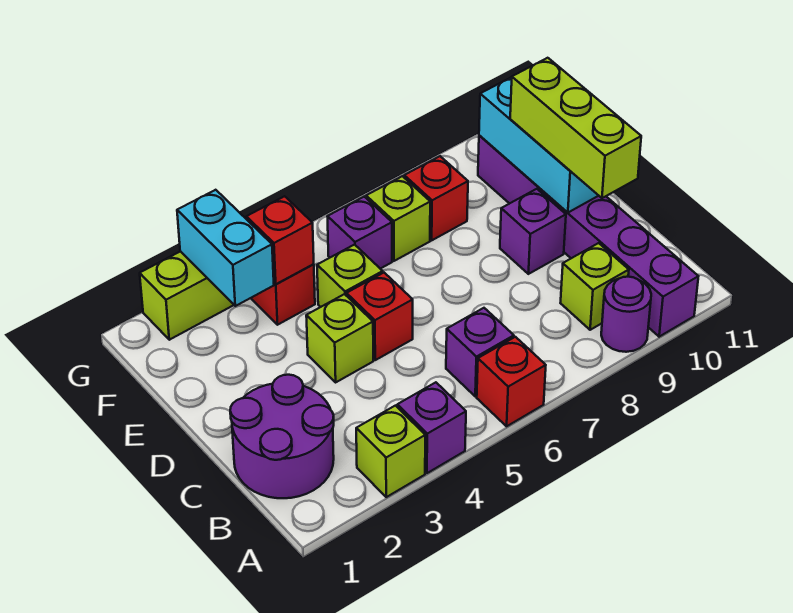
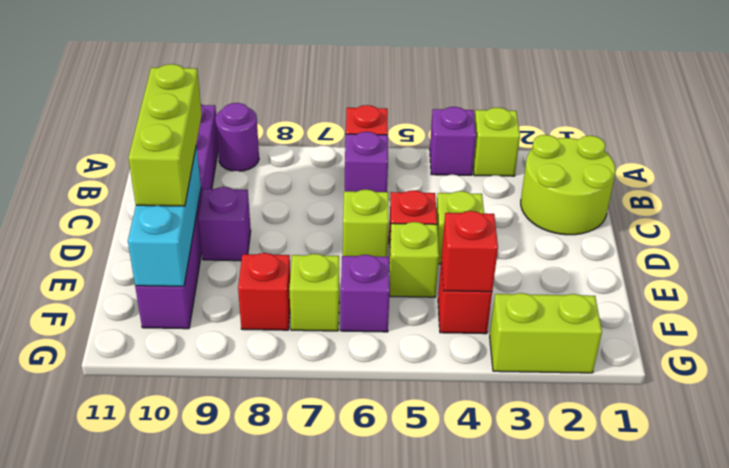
purple round brick B1:C2 level 1 -> lime round brick B1:C2 level 1
lime brick B9 level 1 -> lime brick D6 level 1
cyan brick F3:G3 level 2 -> none

